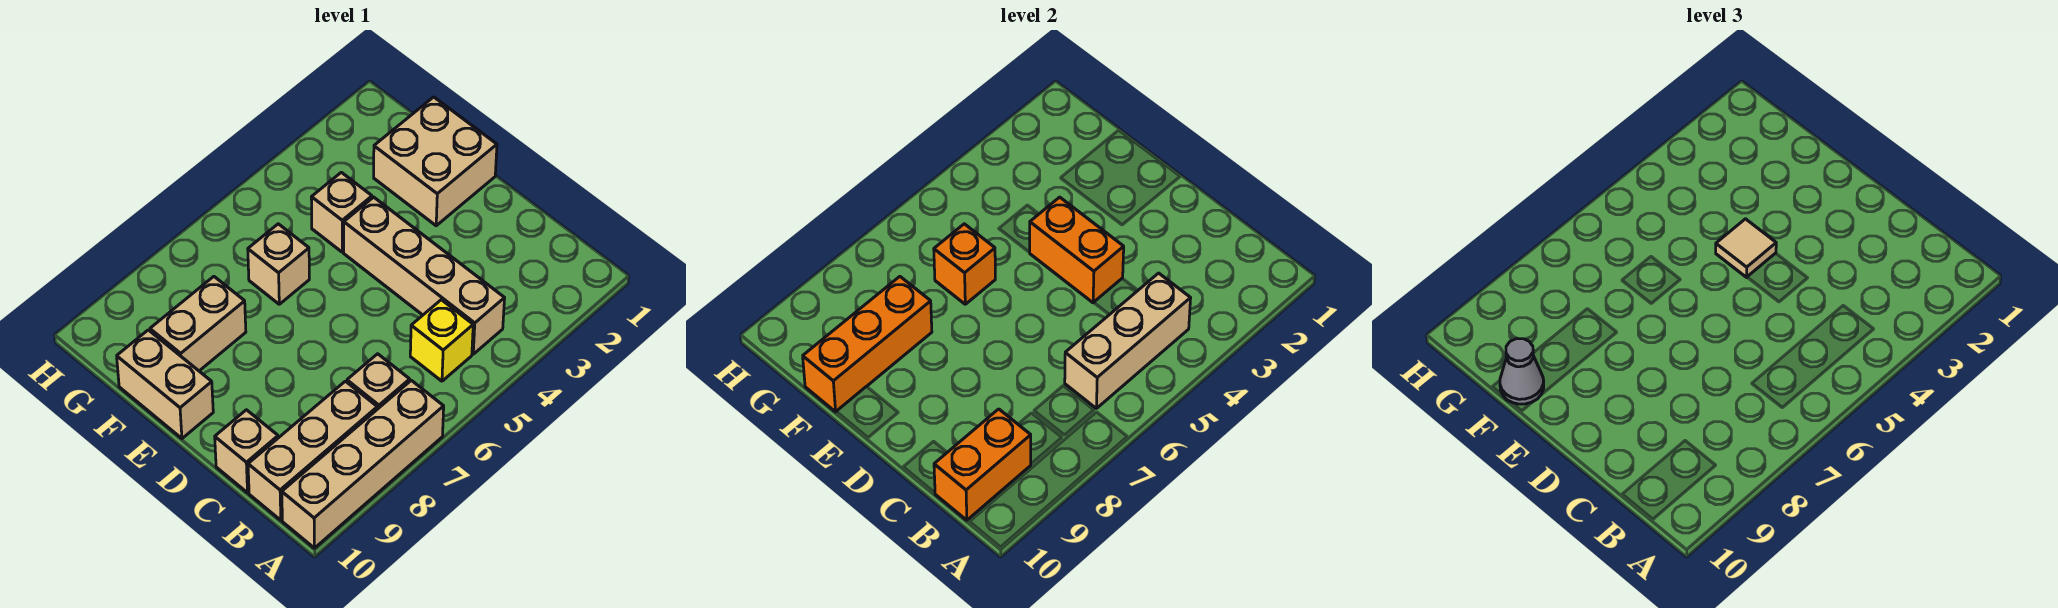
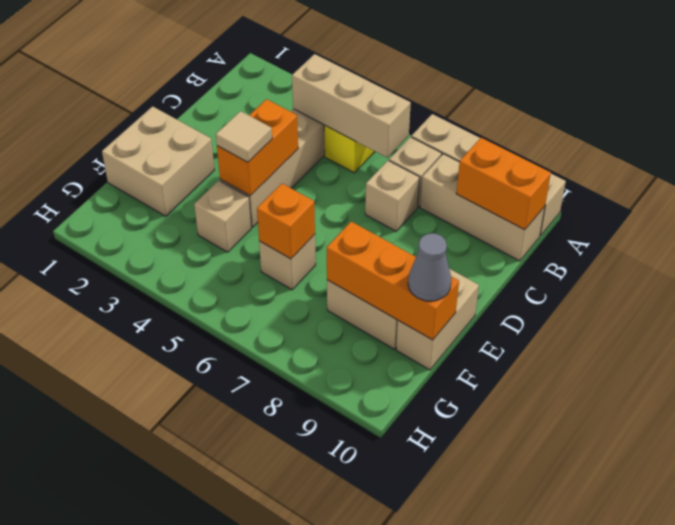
tan brick C10 level 1 -> tan brick C7 level 1

